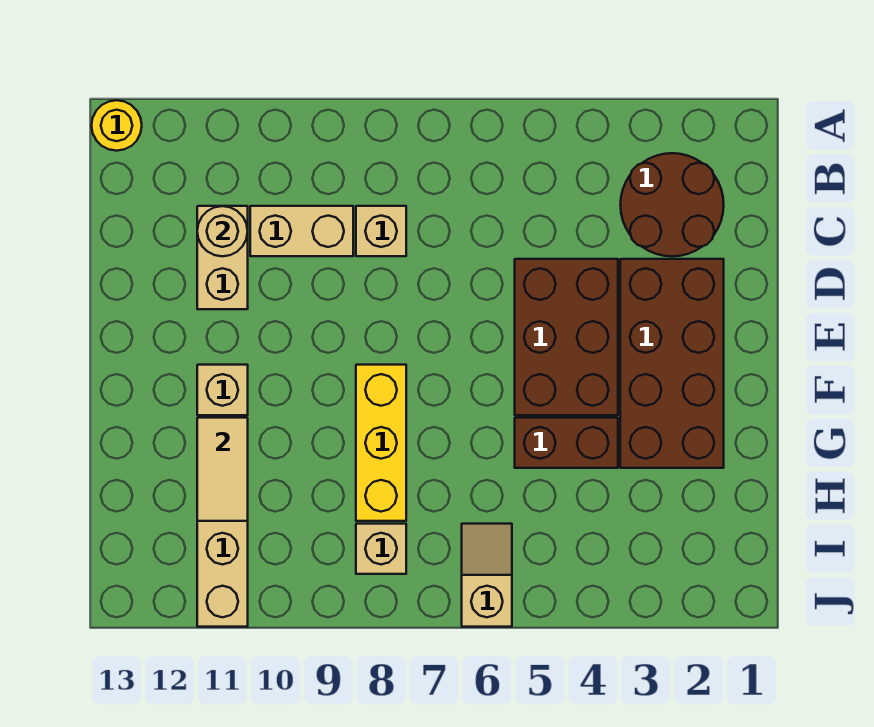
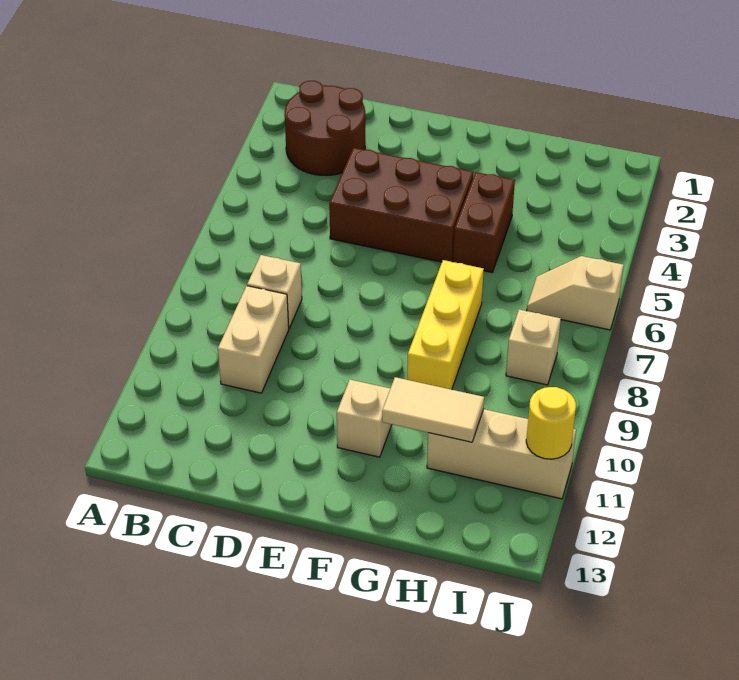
yellow round brick A13 level 1 -> yellow round brick J11 level 2
tan brick C11:D11 level 1 -> none
tan round brick C11 level 2 -> none
brown brick D2:G3 level 1 -> none
yellow brick F8:H8 level 1 -> yellow brick G7:G9 level 1

